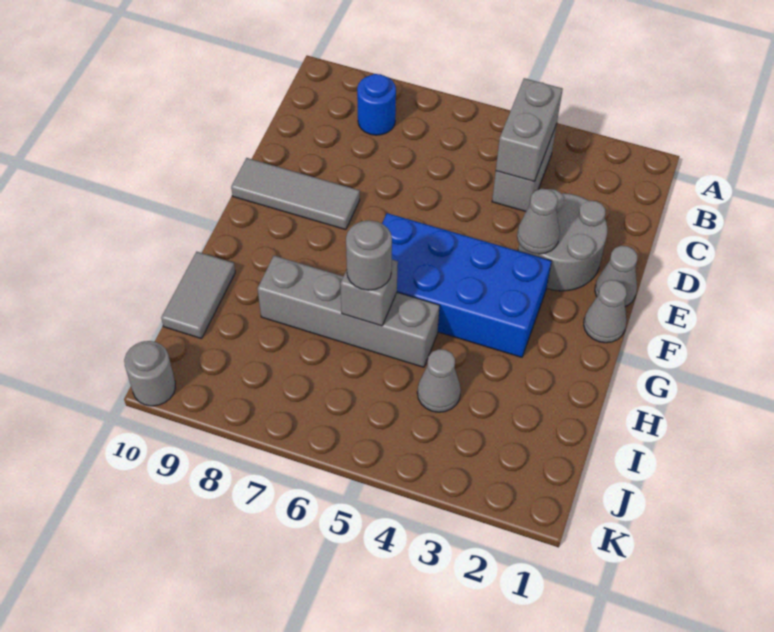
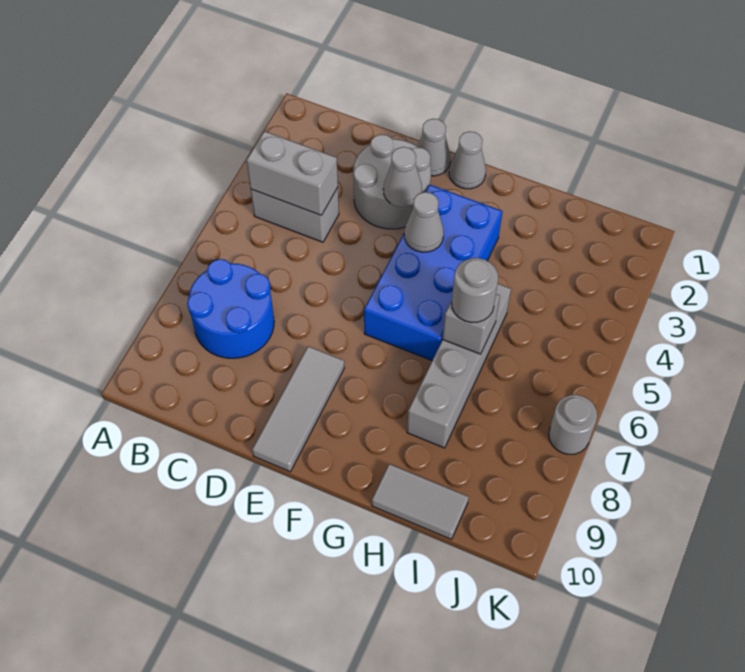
blue round brick B8 level 1 -> blue round brick B7:C8 level 1
grey cone I4 level 1 -> grey cone F4 level 2
grey round brick K10 level 1 -> grey round brick K7 level 1

